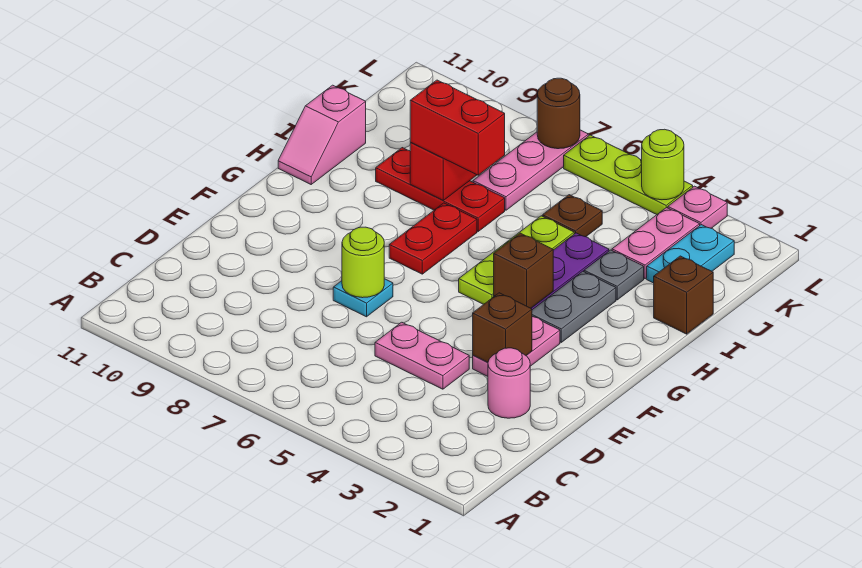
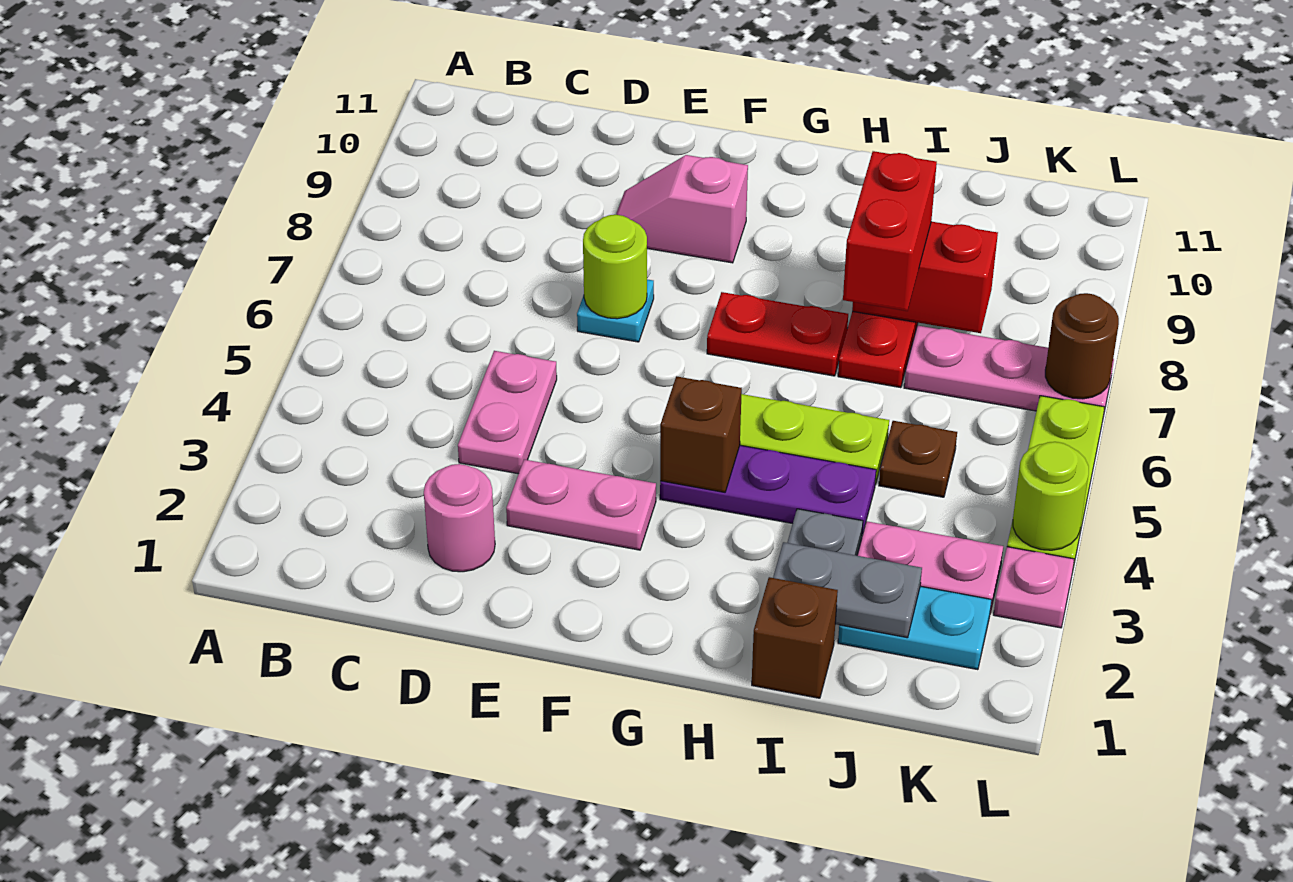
brown brick E3 level 2 -> none
grey plate G3:H3 level 1 -> grey plate I2:J2 level 2
pink slope H11:I11 level 1 top I -> pink slope E9:F9 level 1 top F

